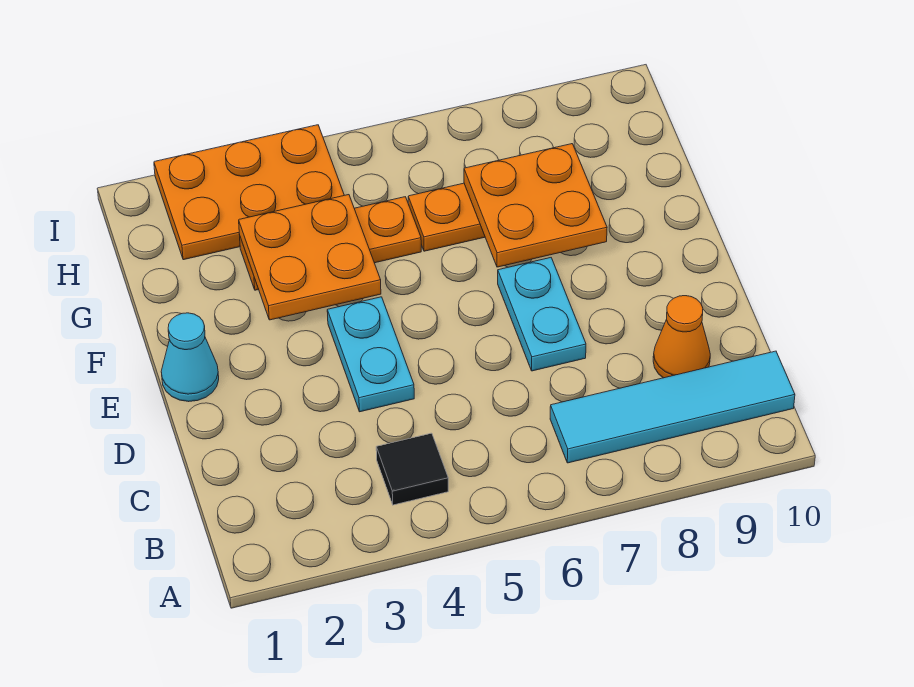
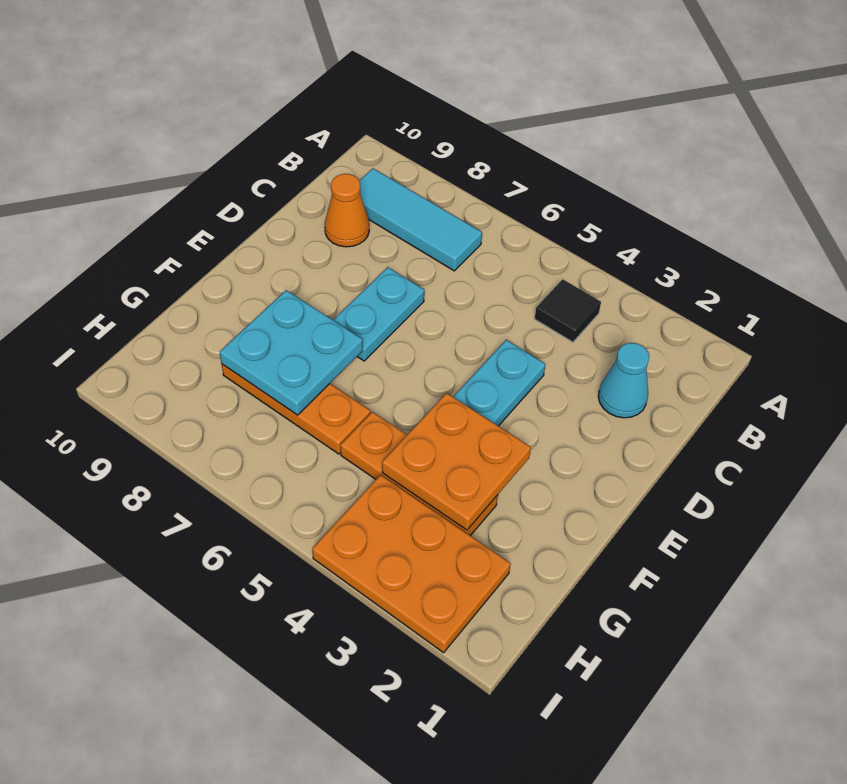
cyan tile B7:B10 level 1 -> cyan tile B7:B9 level 1
cyan cone E1 level 1 -> cyan cone C2 level 1
orange plate F7:G8 level 2 -> cyan plate F7:G8 level 2

